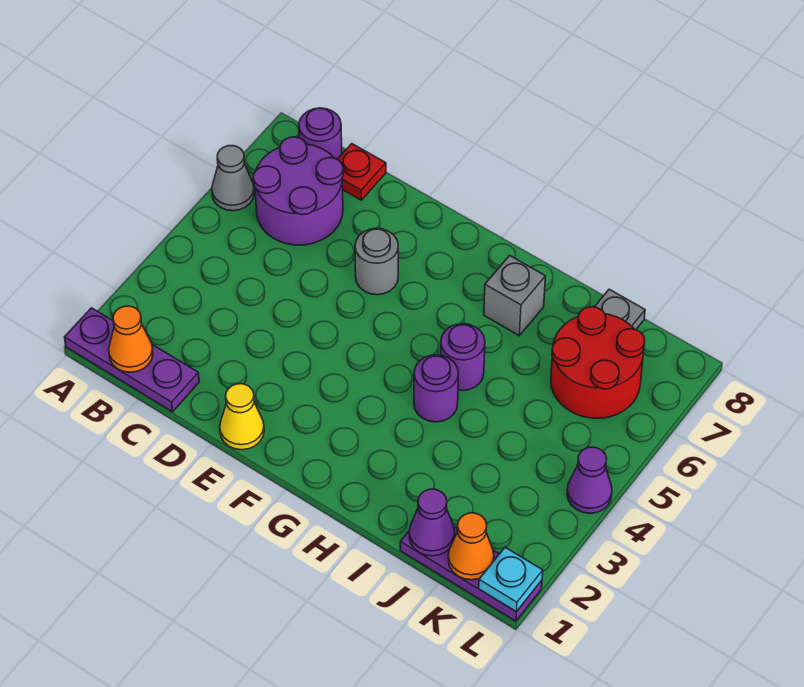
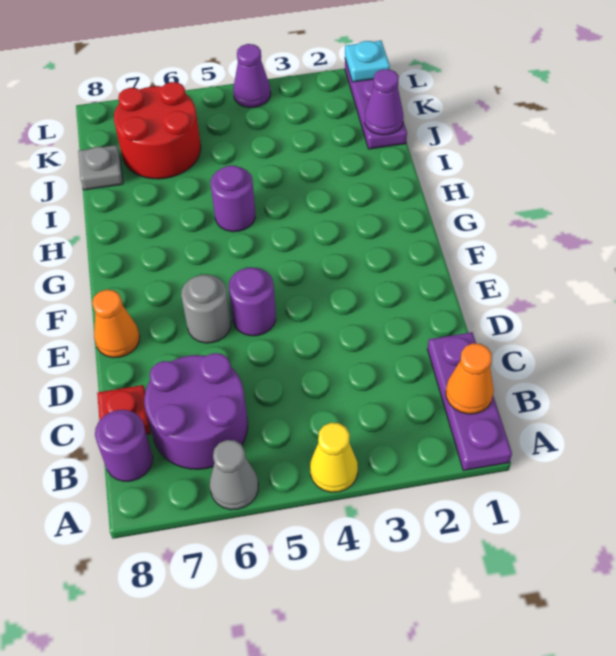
yellow cone E1 level 1 -> yellow cone A4 level 1
purple round brick H4 level 1 -> purple round brick E5 level 1
grey brick H7 level 1 -> none
orange cone K1 level 2 -> orange cone E8 level 1

